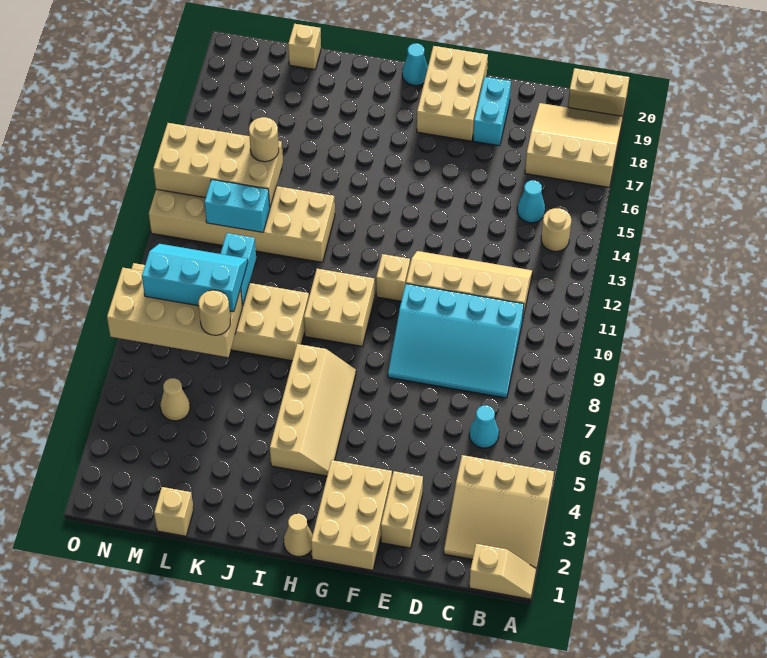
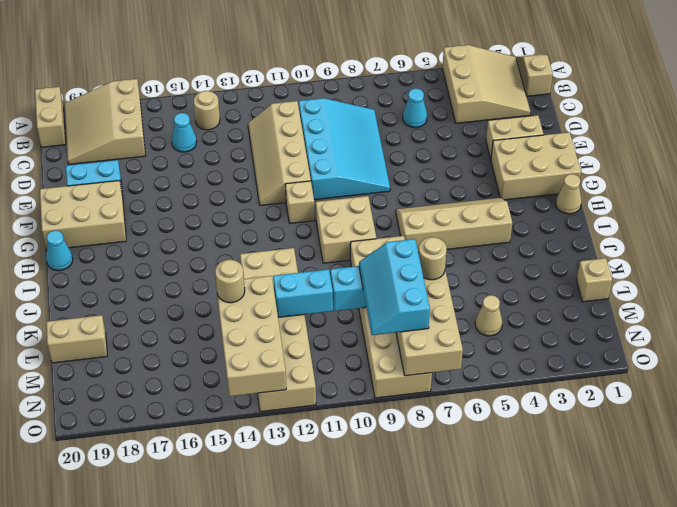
cyan brick L12:M12 level 2 -> cyan brick L11:L12 level 2
tan brick L20 level 1 -> tan brick L19:L20 level 1

